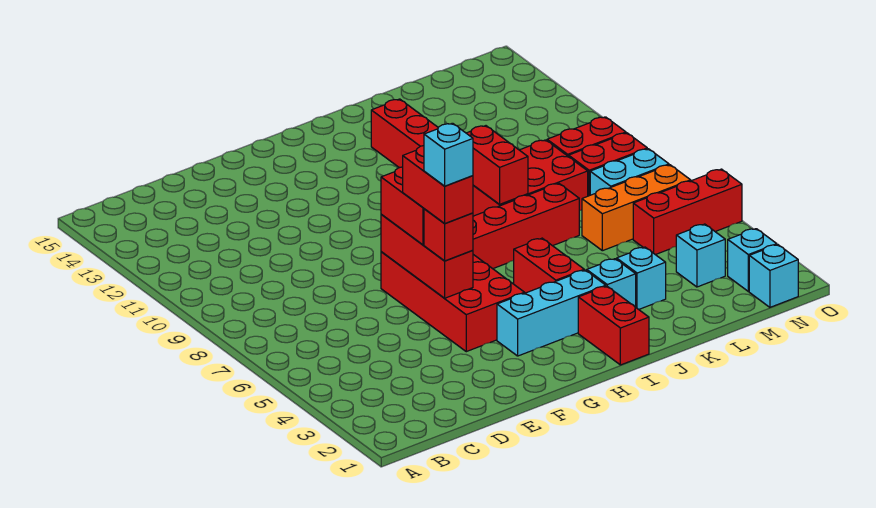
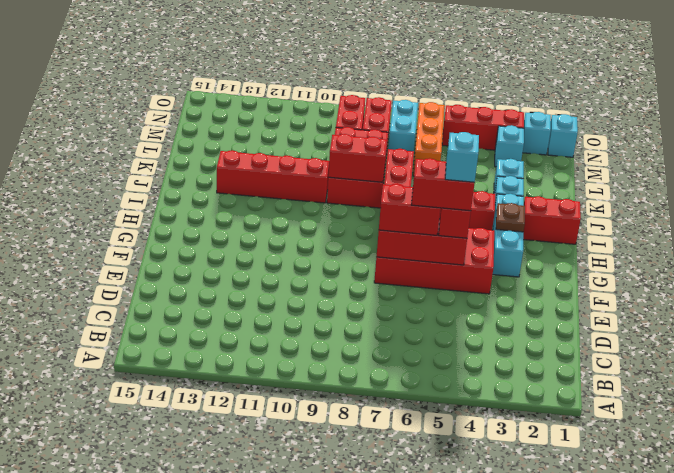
none -> brown plate H3 level 2
red brick M5:O5 level 1 -> red brick N3:N5 level 1

